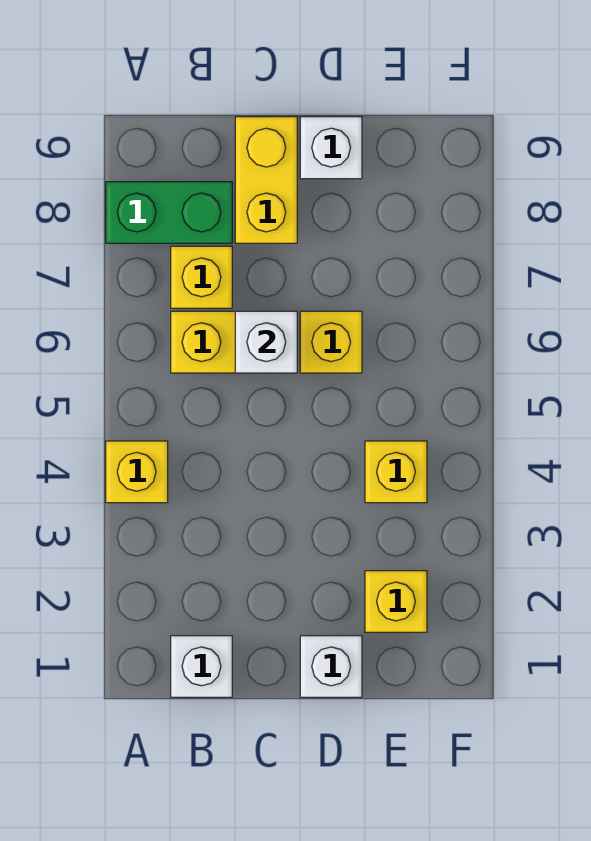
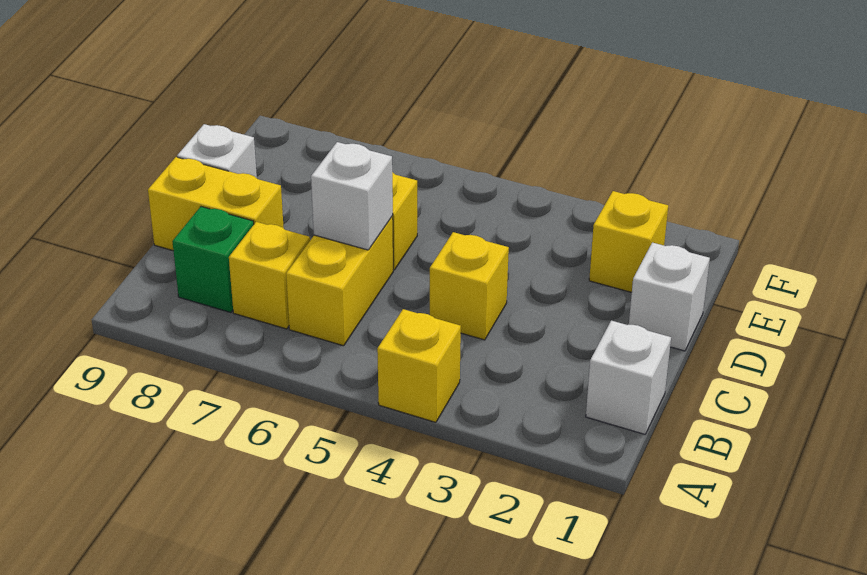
green brick A8:B8 level 1 -> green brick B8 level 1
yellow brick E4 level 1 -> yellow brick C4 level 1

